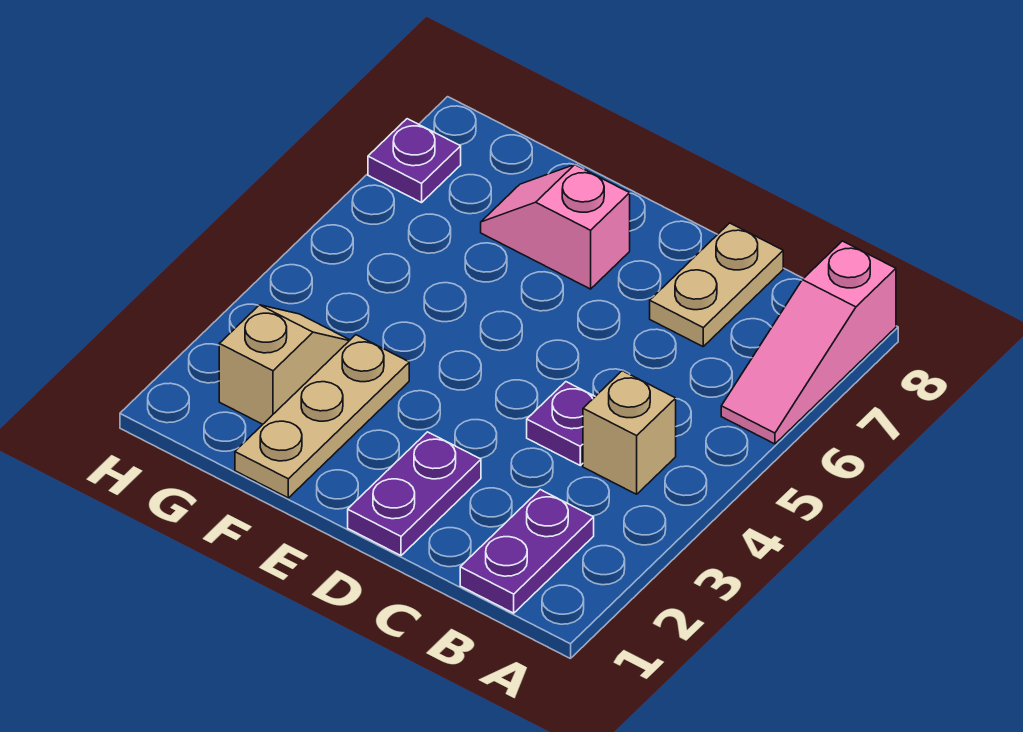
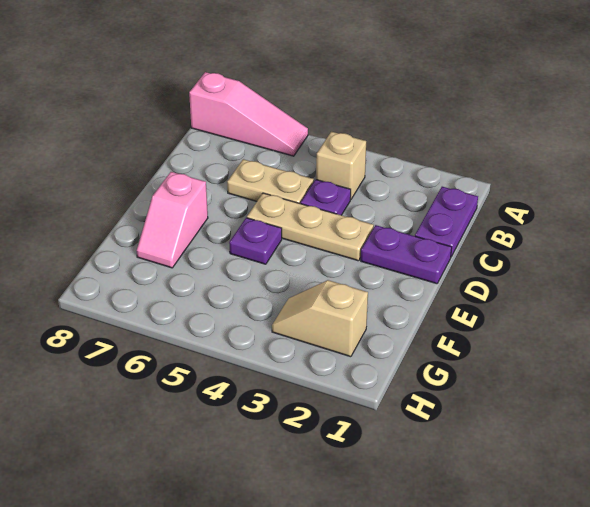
purple plate B1:B2 level 1 -> purple plate B1:C1 level 1
tan plate C7:C8 level 1 -> tan plate C5:C6 level 1
tan plate F1:F3 level 1 -> tan plate D3:D5 level 1
purple plate H7 level 1 -> purple plate E5 level 1

